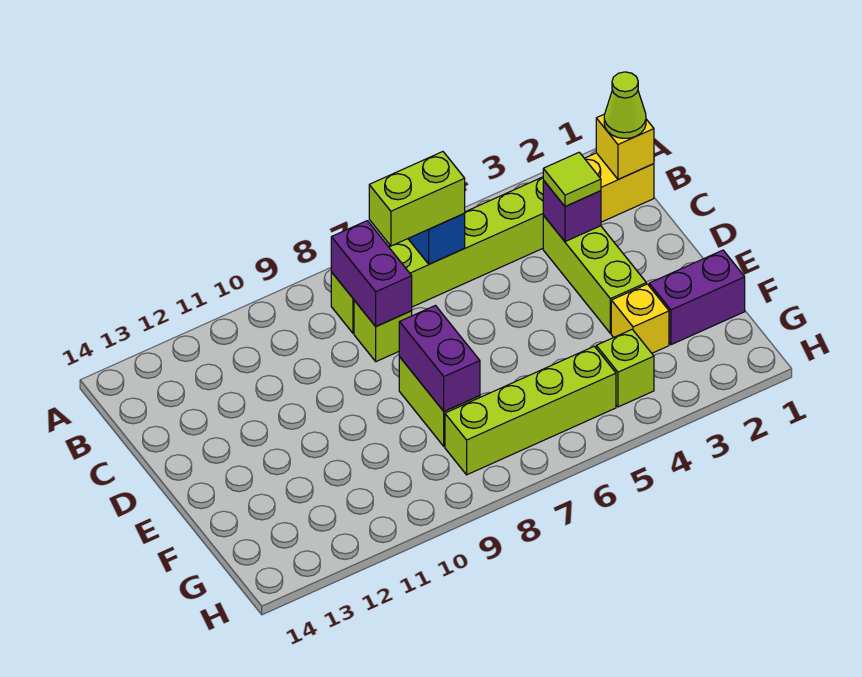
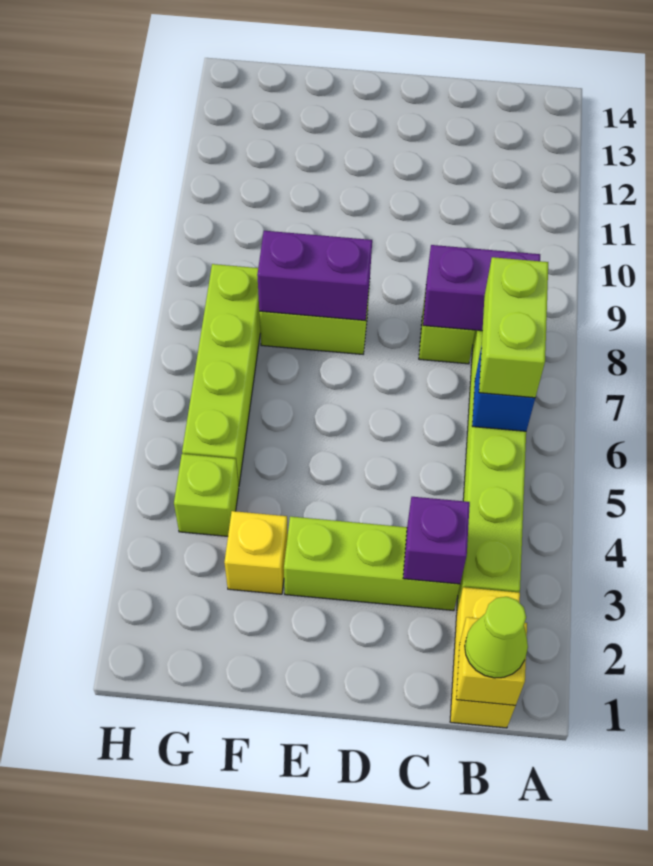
lime tile C3 level 3 -> none
purple brick F1:F2 level 1 -> none

